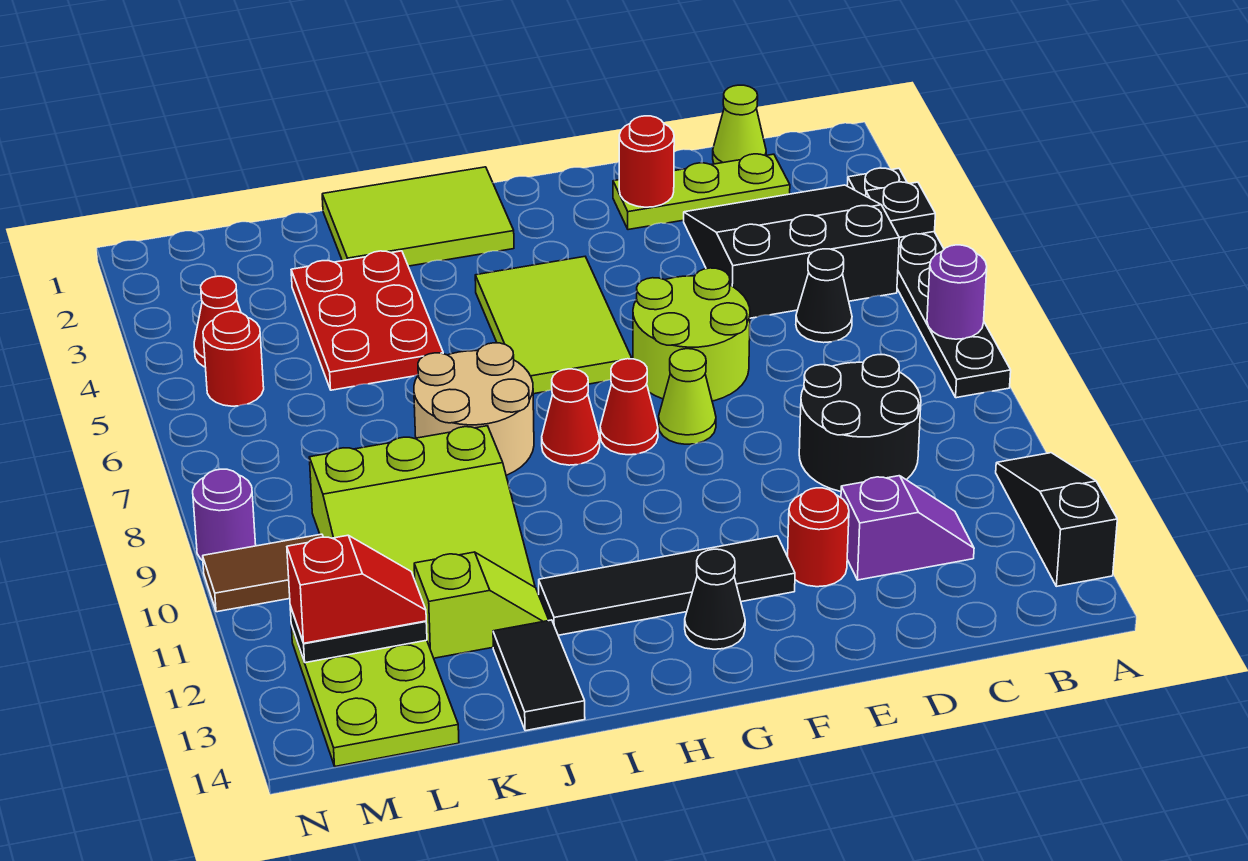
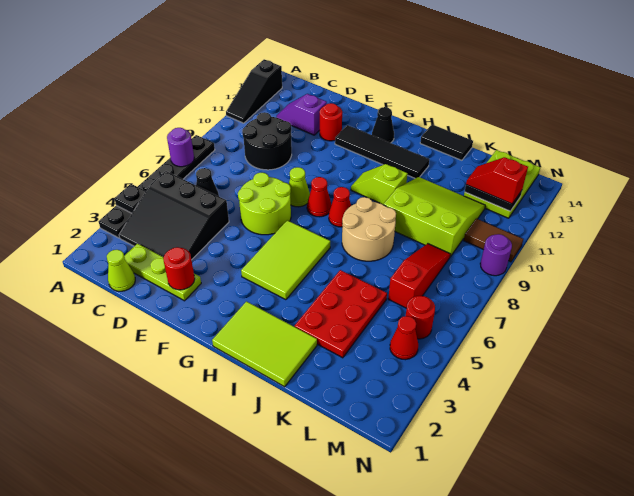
lime slope J12:K12 level 1 top K -> lime slope H10:I10 level 1 top I
black tile J13:J14 level 1 -> black tile I14:J14 level 1
none -> red slope L6:L8 level 1 top 6

